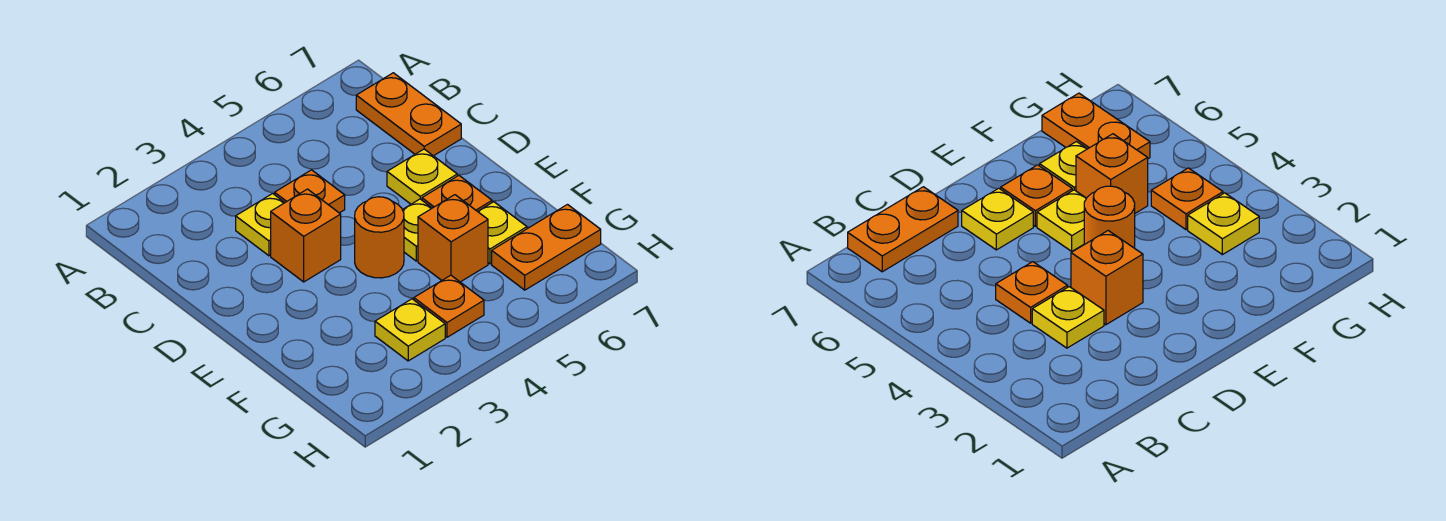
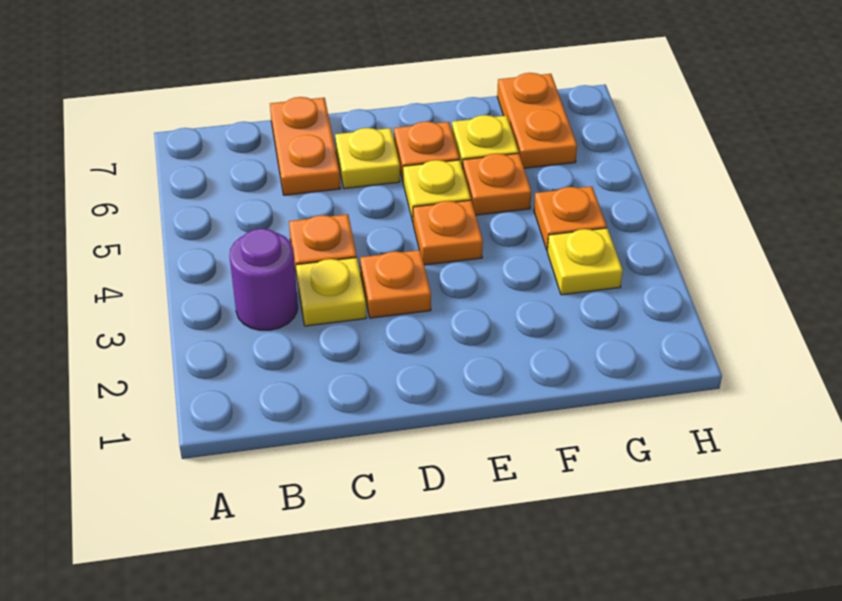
none -> purple round brick B3 level 1
orange plate B7:C7 level 1 -> orange plate C6:C7 level 1
orange brick D3 level 1 -> orange plate D3 level 1
orange round brick E4 level 1 -> orange plate E4 level 1
orange brick F5 level 1 -> orange plate F5 level 1

